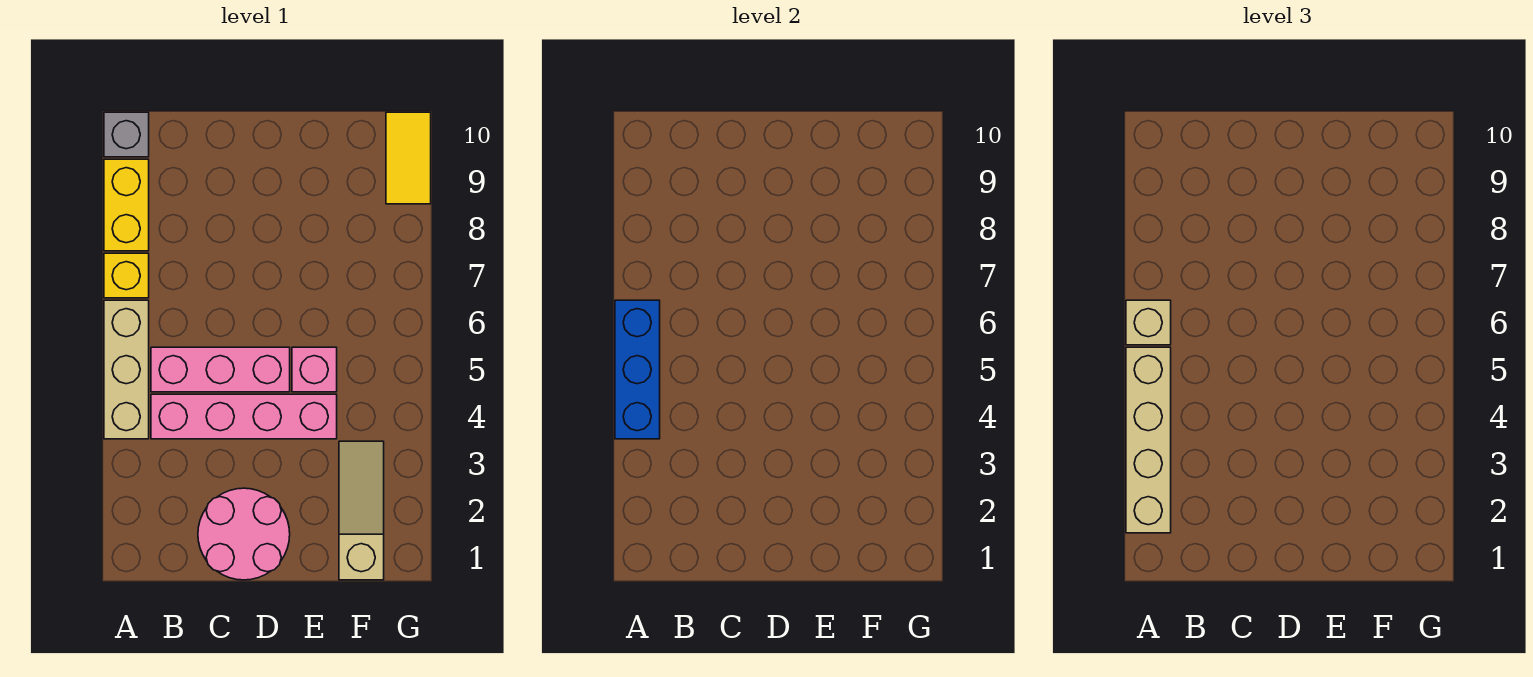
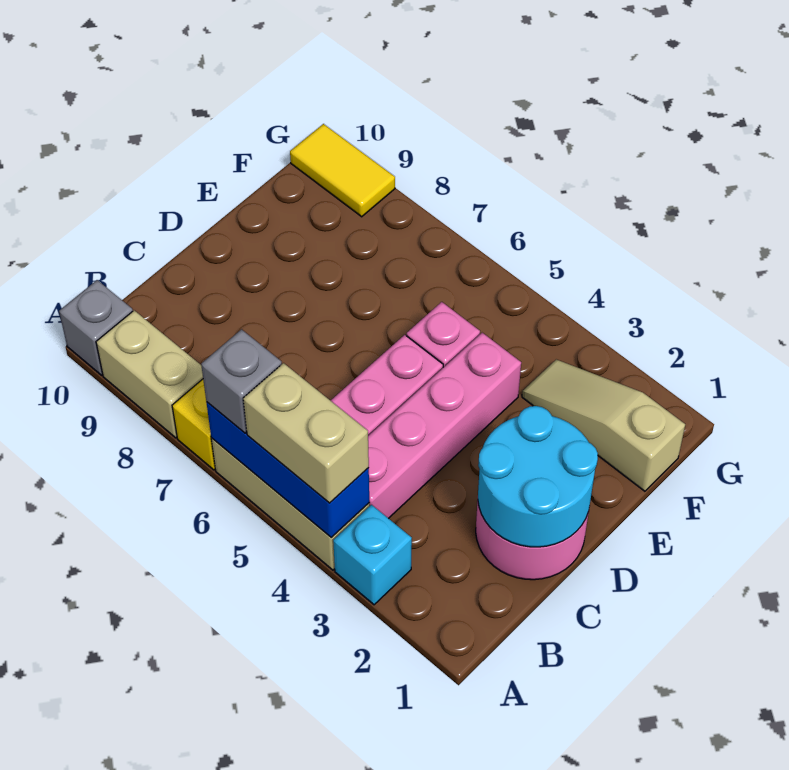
tan brick A2:A5 level 3 -> tan brick A4:A5 level 3
none -> cyan brick A3 level 1
tan brick A6 level 3 -> grey brick A6 level 3
yellow brick A8:A9 level 1 -> tan brick A8:A9 level 1
none -> cyan round brick C1:D2 level 2

